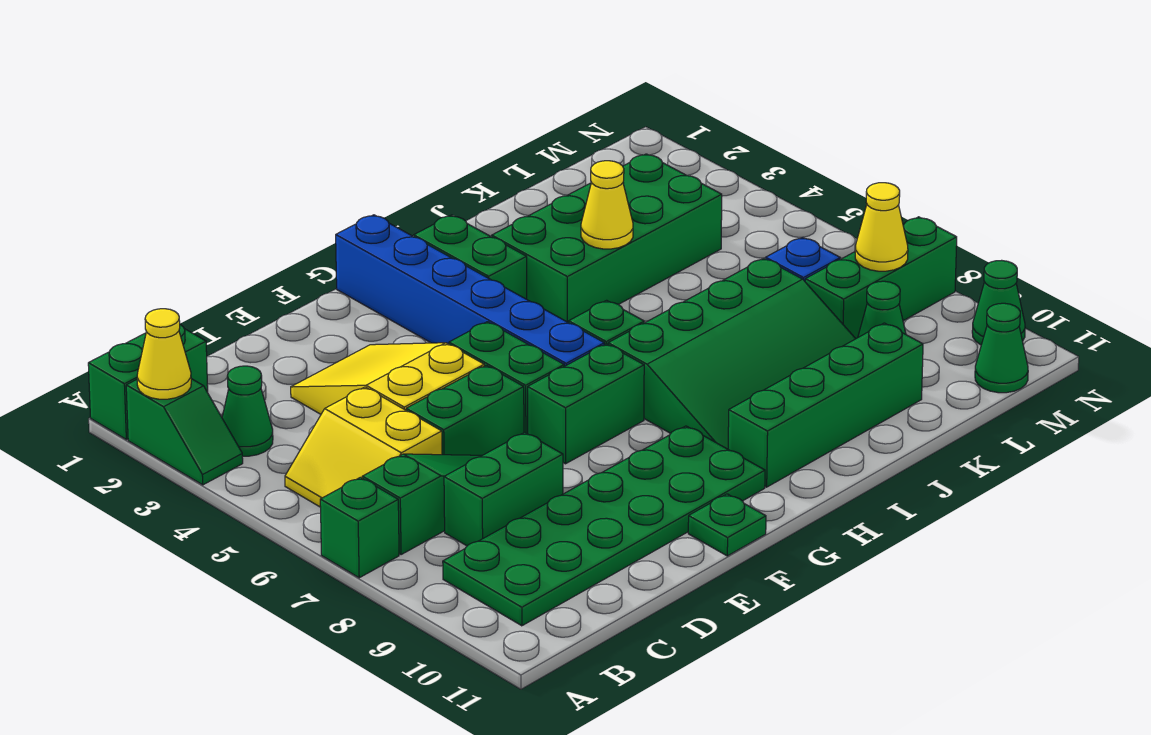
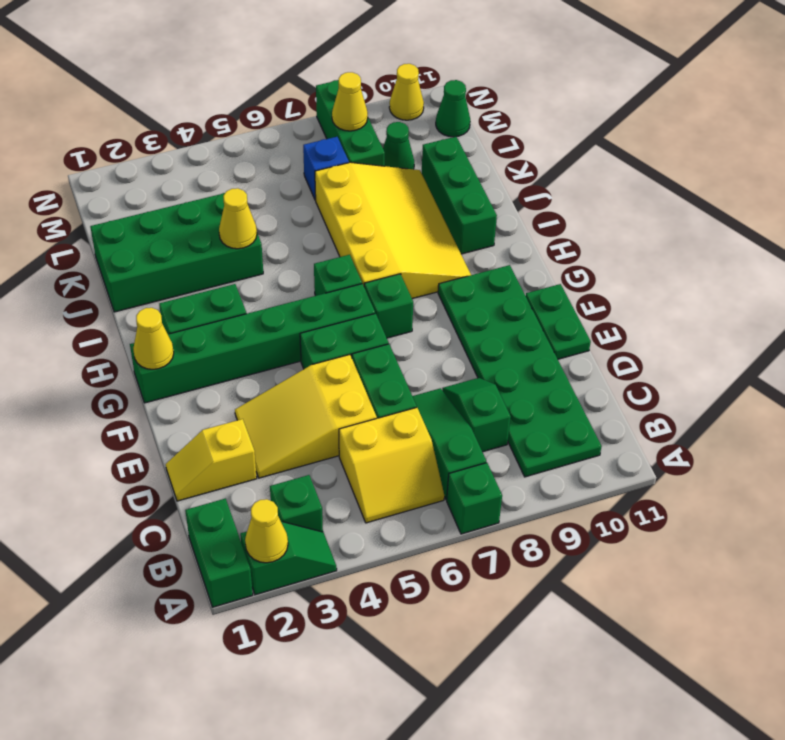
green cone B3 level 1 -> green brick B3 level 1
green brick C8:D8 level 1 -> green slope C8:D8 level 1 top C
none -> yellow slope D1:D2 level 1 top 2
green brick F7:G7 level 1 -> green brick G7 level 1
green plate F11 level 1 -> green plate E11:F11 level 1
blue brick G1:G6 level 1 -> green brick G1:G6 level 1
none -> yellow cone G1 level 2
green slope H7:K9 level 1 top 7 -> yellow slope H7:K9 level 1 top 7
green brick H10:K10 level 1 -> green brick I10:K10 level 1
green brick I3:L4 level 1 -> green brick J1:K4 level 1
green cone N10 level 1 -> yellow cone N10 level 1

